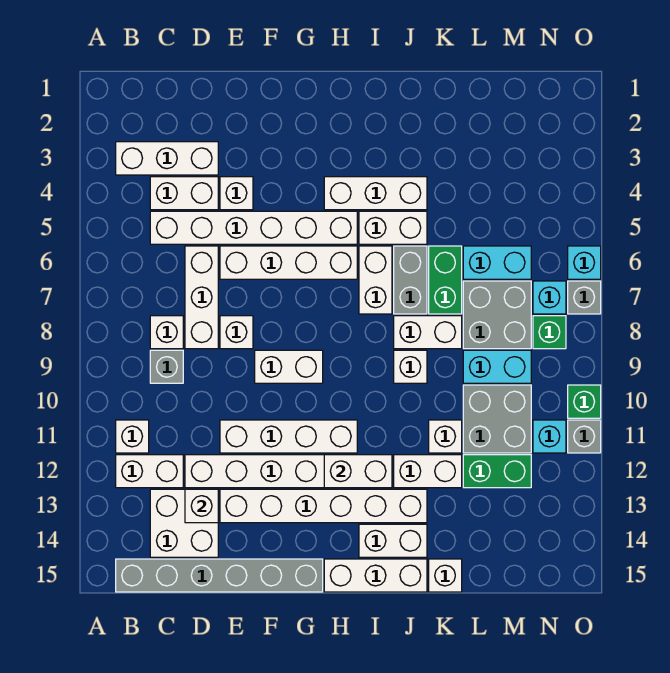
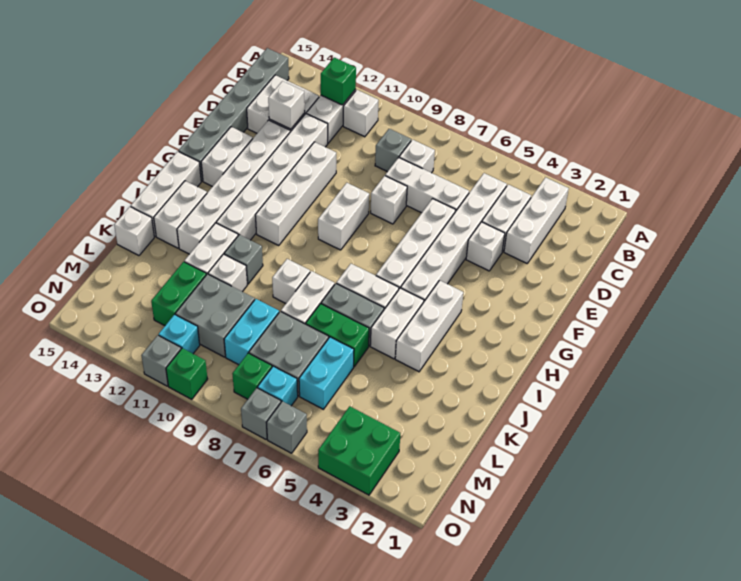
none -> green brick B12 level 2
white brick H12:I12 level 2 -> white brick F14:G14 level 1
none -> grey brick J11 level 1
none -> green brick N3:O4 level 1
cyan brick O6 level 1 -> grey brick O6 level 1

